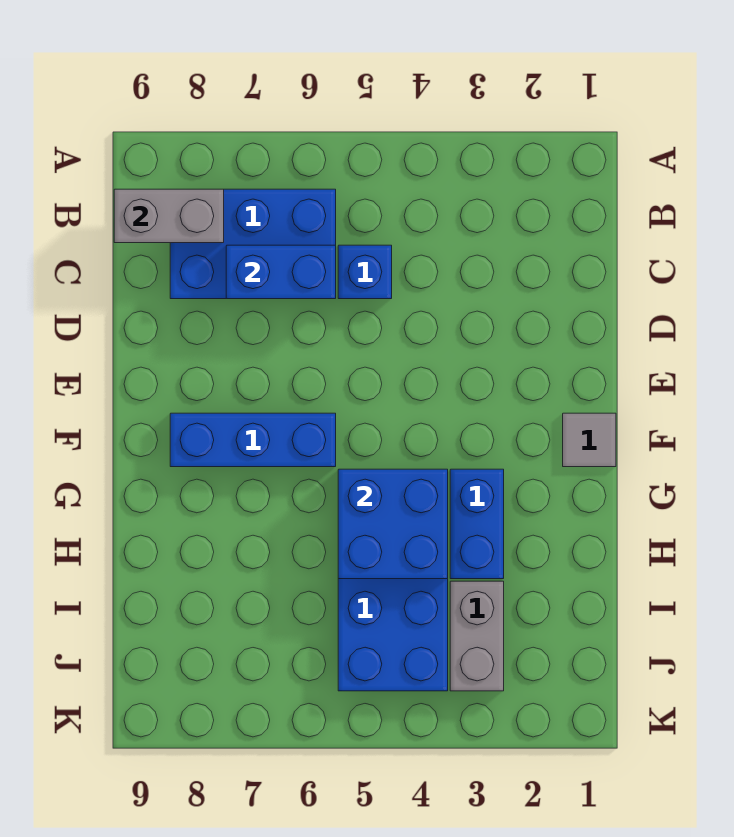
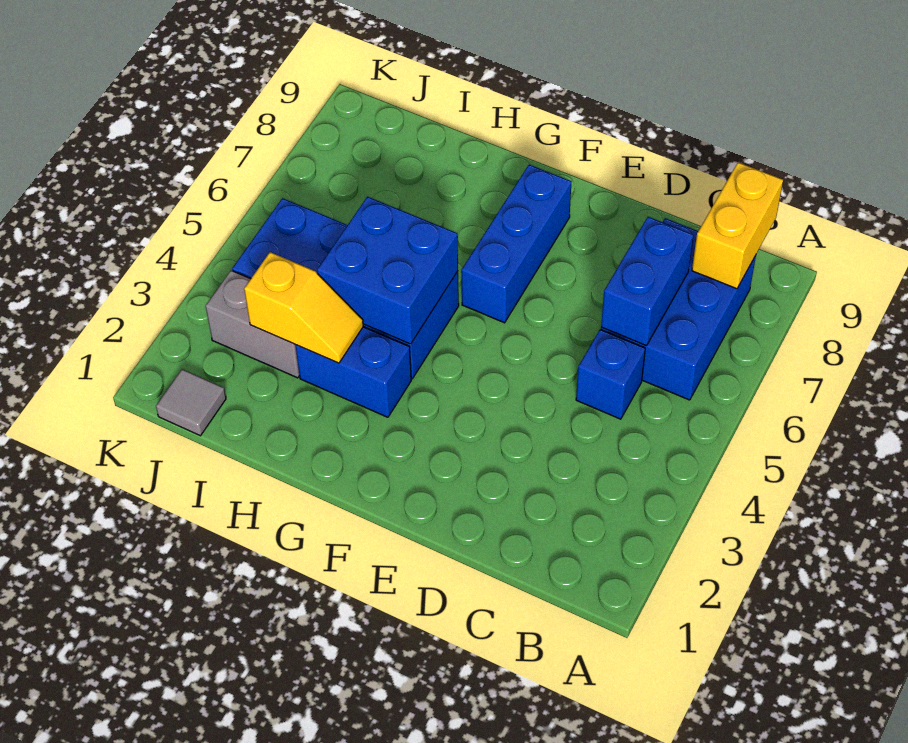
grey brick B8:B9 level 2 -> yellow brick B8:B9 level 2
grey tile F1 level 1 -> grey tile J1 level 1
none -> yellow slope H3:I3 level 2 top I

